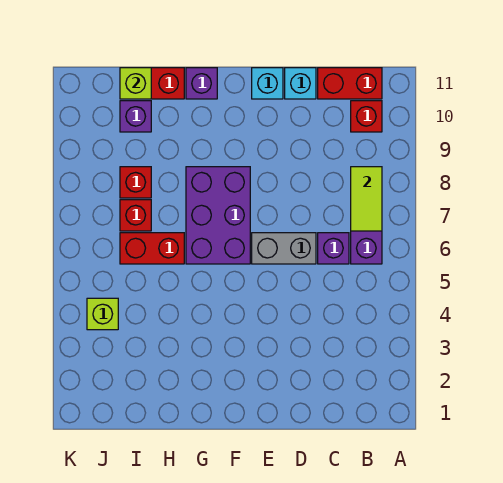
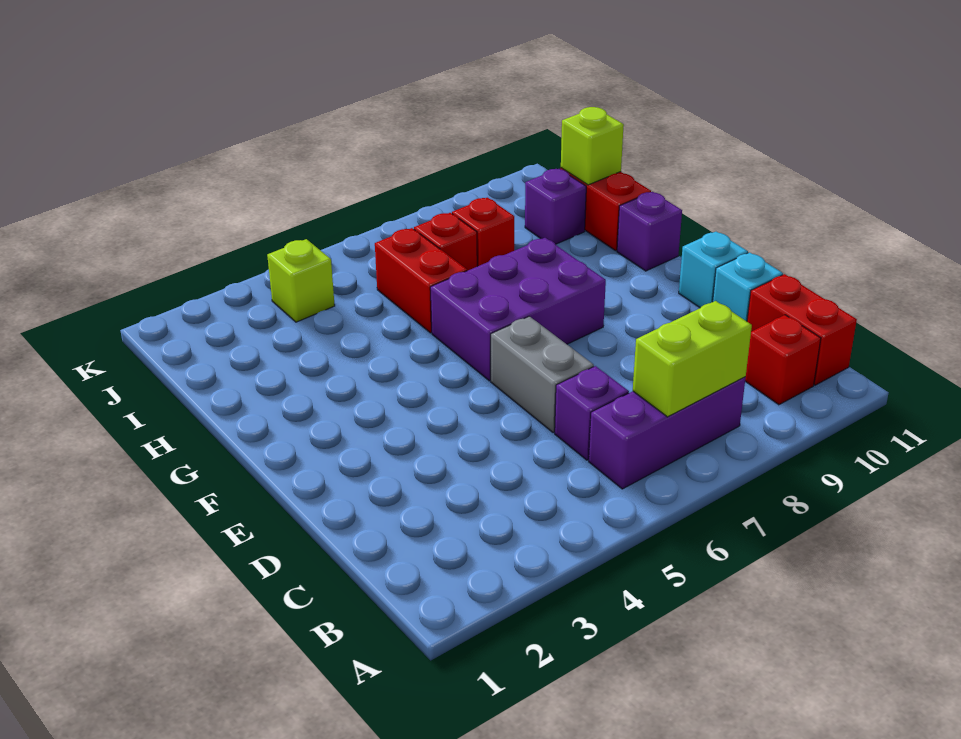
lime tile B7:B8 level 2 -> lime brick B7:B8 level 2

